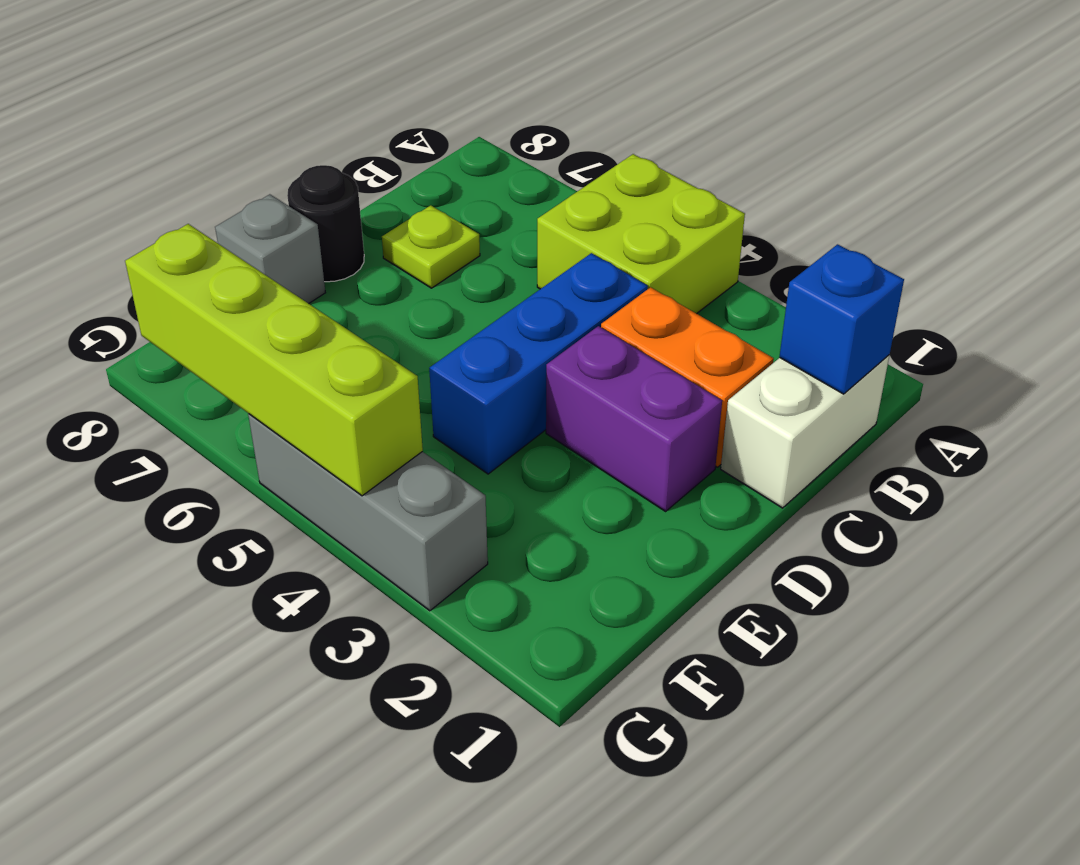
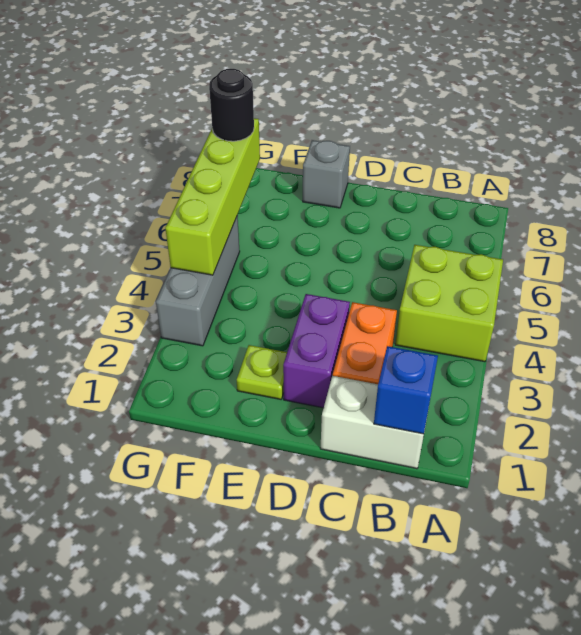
blue brick C4:E4 level 1 -> none
lime plate C7 level 1 -> lime plate E2 level 1
black round brick D8 level 1 -> black round brick G7 level 3

